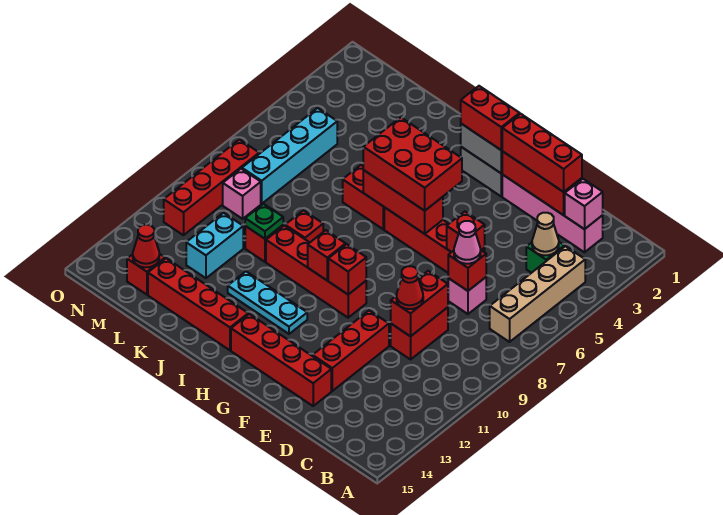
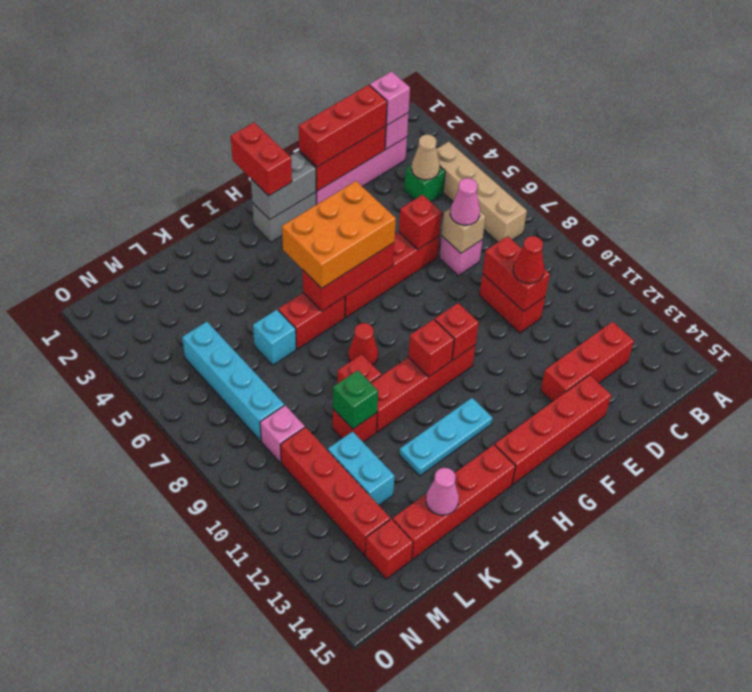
none -> pink brick C2 level 3
red brick D7 level 2 -> tan brick D7 level 2
red brick E11:E13 level 1 -> red brick C13:E13 level 1
red brick G2:H2 level 3 -> red brick H1:H2 level 3
red brick G5:I6 level 3 -> orange brick G5:I6 level 3
none -> cyan brick K6 level 1
green plate K10 level 2 -> green brick K10 level 2
none -> pink cone K14 level 2
red cone M14 level 2 -> red cone I8 level 1
red brick N8:N11 level 1 -> red brick M10:M13 level 1

